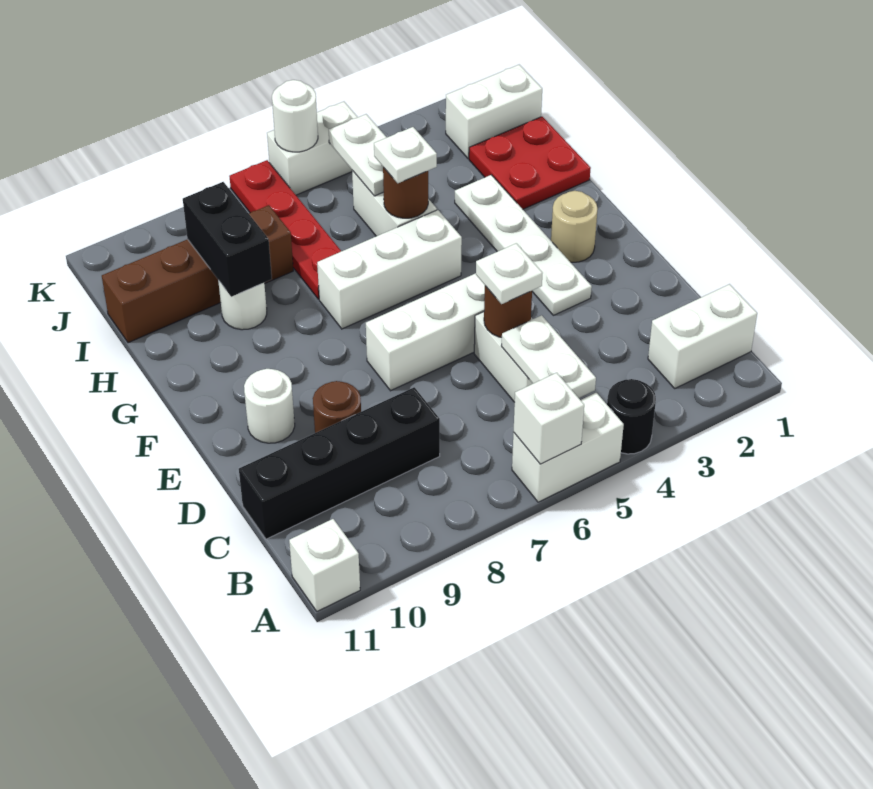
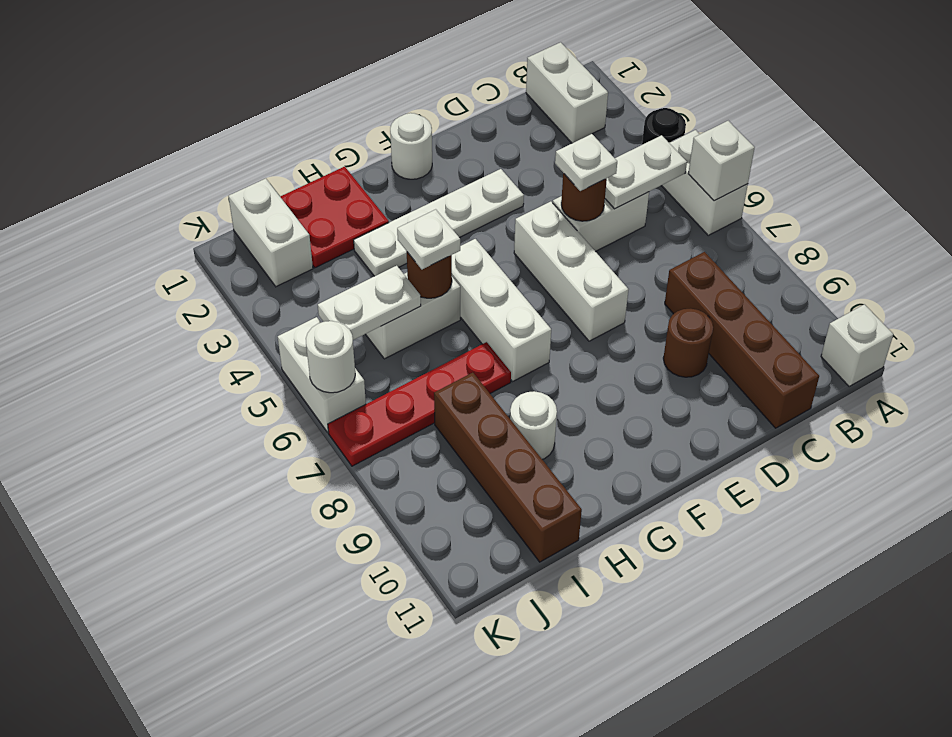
black brick C8:C11 level 1 -> brown brick C8:C11 level 1
white round brick E10 level 1 -> white round brick F1 level 1
tan round brick F2 level 1 -> none
black brick H9:I9 level 2 -> none

